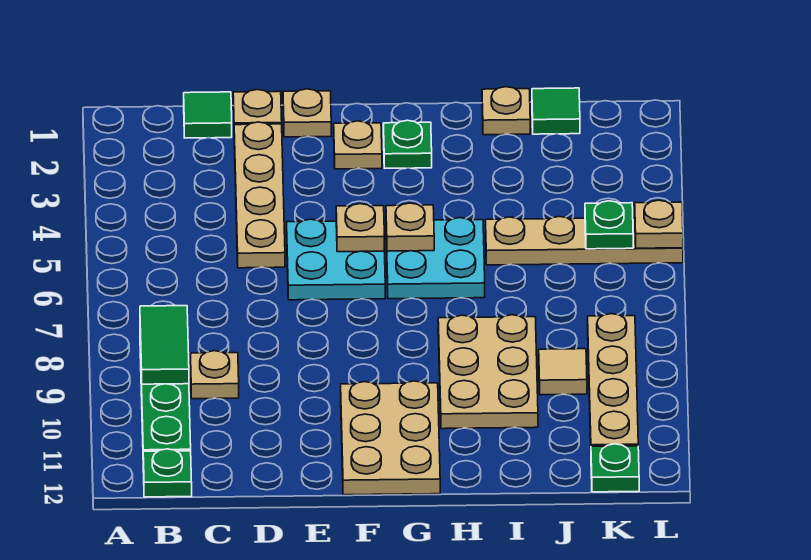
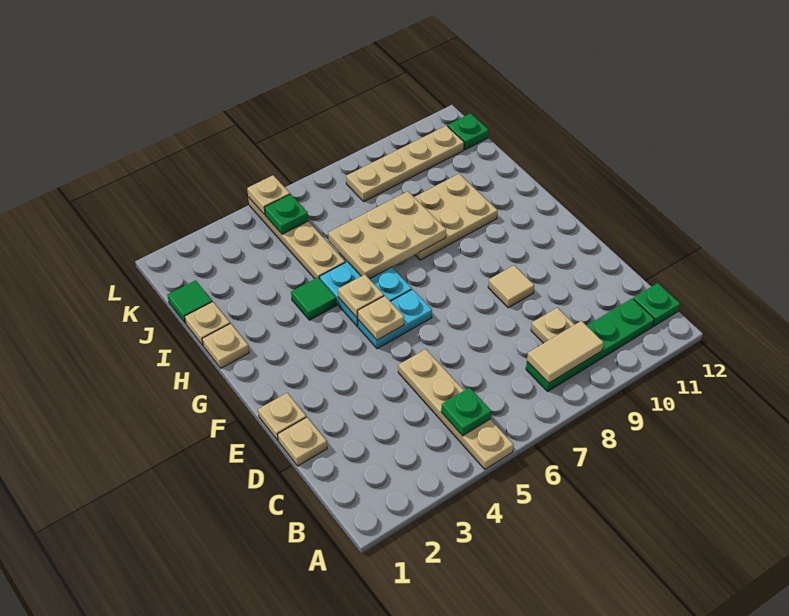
green tile B8:B9 level 2 -> tan tile B8:B9 level 2
green tile C1 level 1 -> green tile H4 level 1
tan plate D2:D5 level 1 -> tan plate A5:D5 level 1
cyan plate E5:F6 level 1 -> cyan plate F5:F6 level 1
tan plate F2 level 1 -> tan plate H1 level 1
tan plate F10:G12 level 1 -> tan plate H6:I8 level 2
green plate G2 level 1 -> green plate B5 level 2
tan tile J9 level 1 -> tan tile E9 level 1

